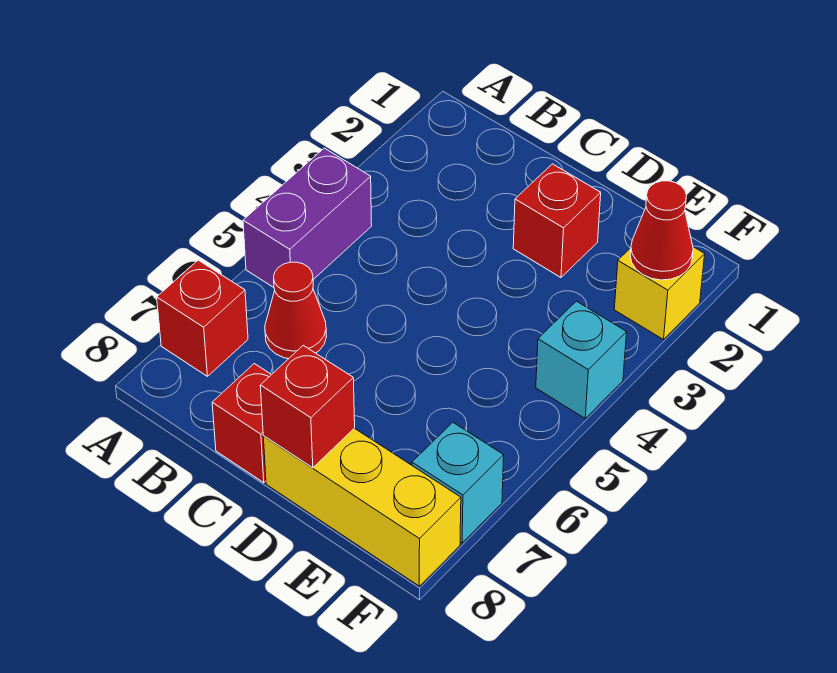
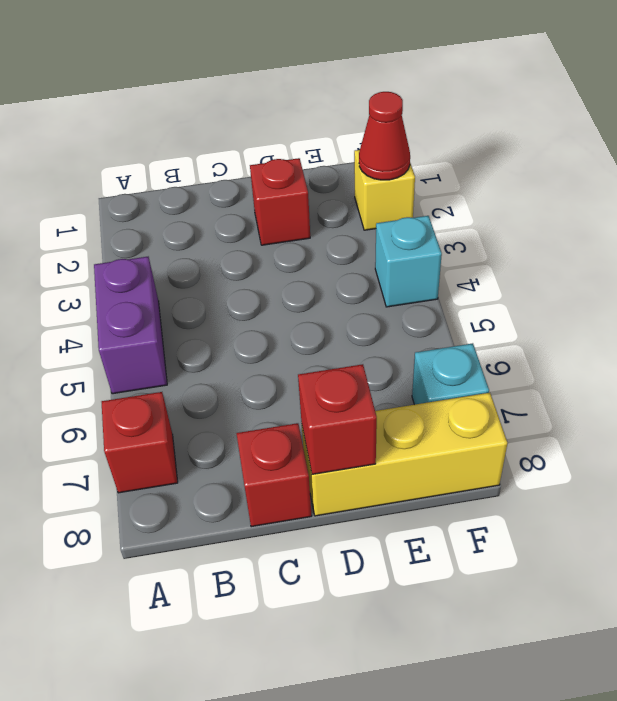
red cone B6 level 1 -> none

